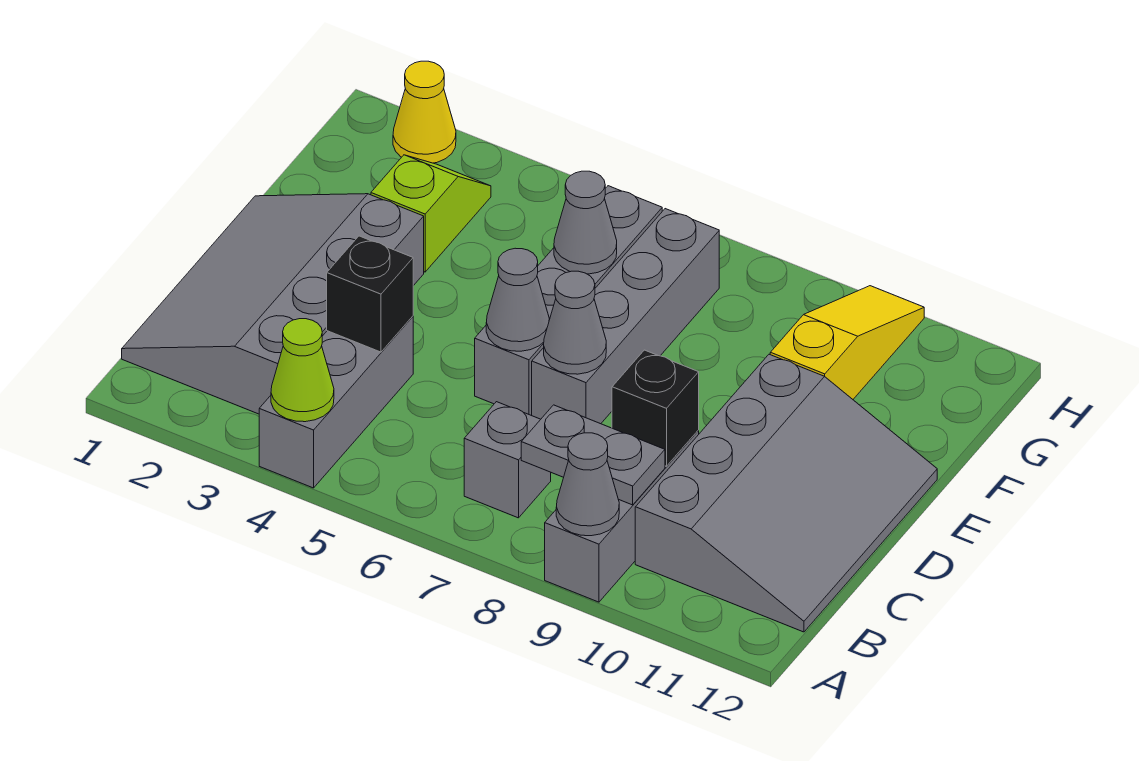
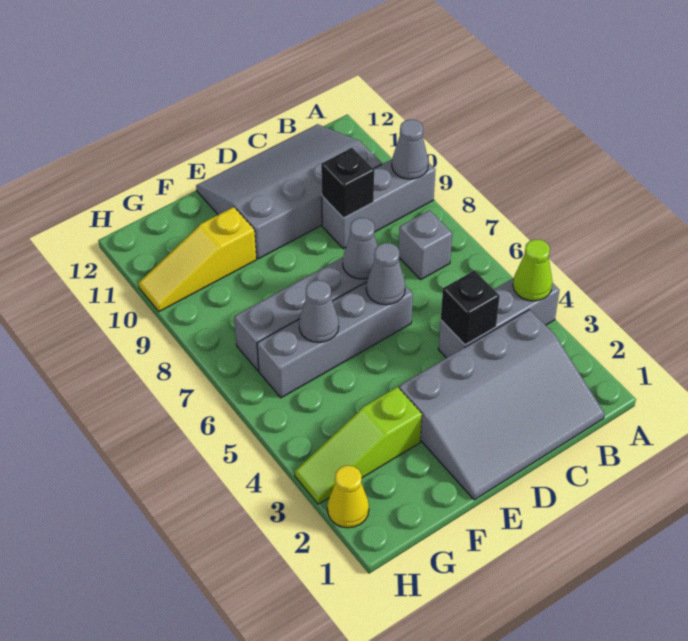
grey plate B8:B9 level 2 -> none
lime slope F3:G3 level 1 top F -> lime slope F3:H3 level 1 top F

